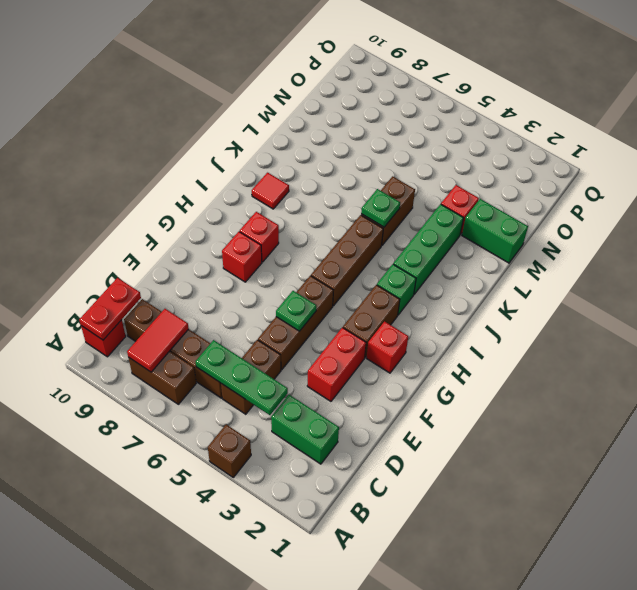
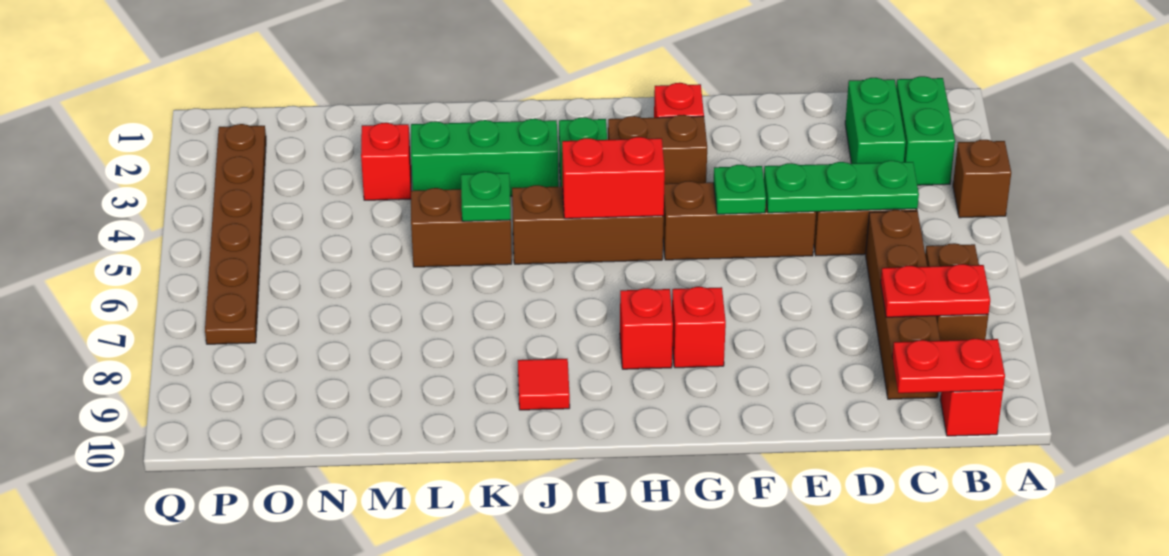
red tile B8:C8 level 2 -> red plate B8:C8 level 2
green plate C4:C6 level 2 -> green plate C5:E5 level 2
red brick E3:F3 level 1 -> red brick H5:I5 level 2
green brick M1:M2 level 1 -> green brick B2:B3 level 1
none -> brown plate P2:P7 level 1

